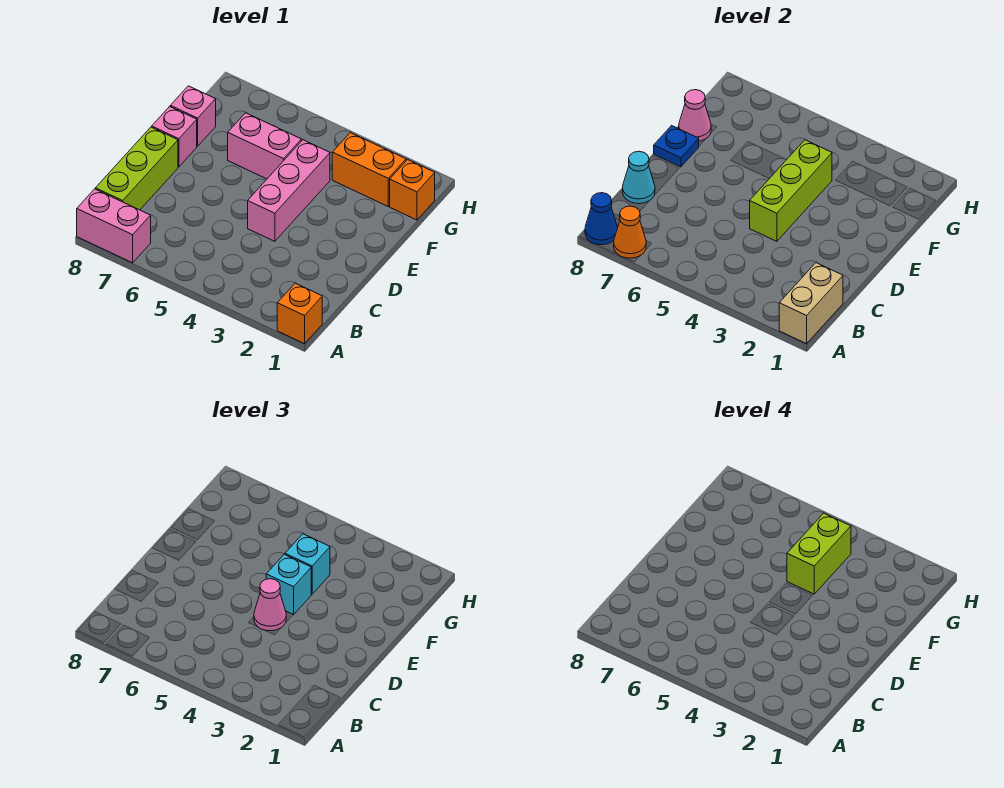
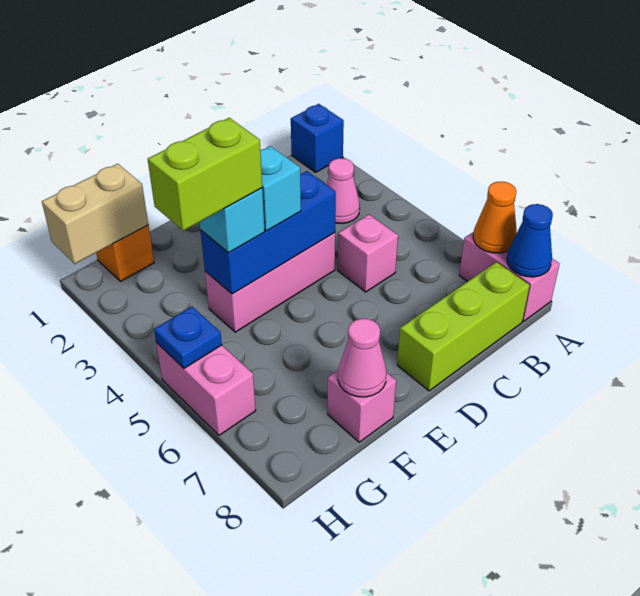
orange brick A1 level 1 -> blue brick A1 level 1
tan brick A1:B1 level 2 -> tan brick G1:H1 level 2
cyan cone C8 level 2 -> none
lime brick D4:F4 level 2 -> blue brick D4:F4 level 2
pink cone D4 level 3 -> pink cone B3 level 1
pink brick E8 level 1 -> pink brick C5 level 1
blue plate E8 level 2 -> blue plate H5 level 2
pink brick F5:F6 level 1 -> pink brick H5:H6 level 1
orange brick G2:G3 level 1 -> none

